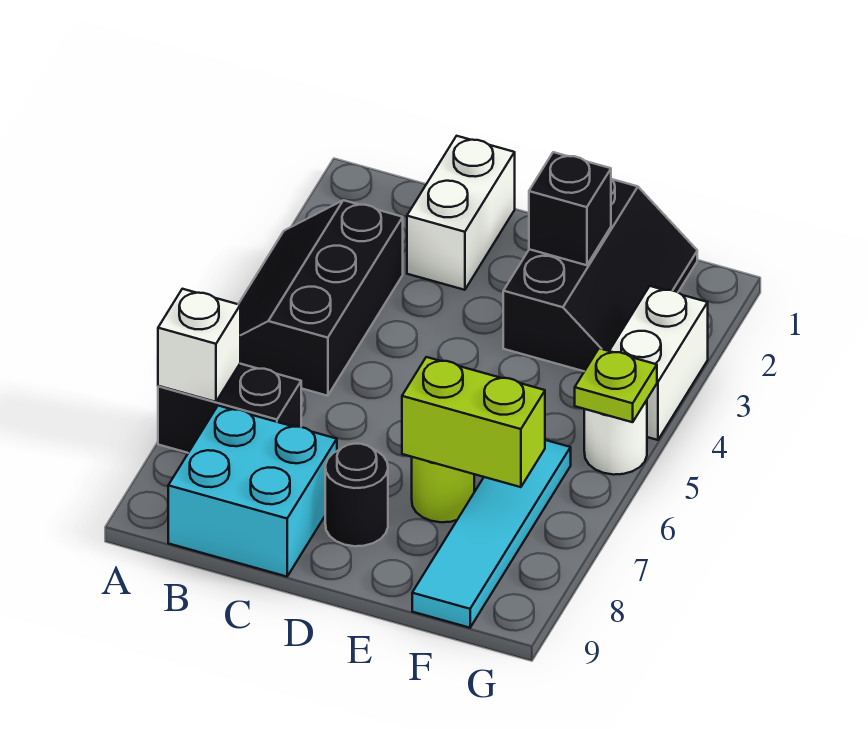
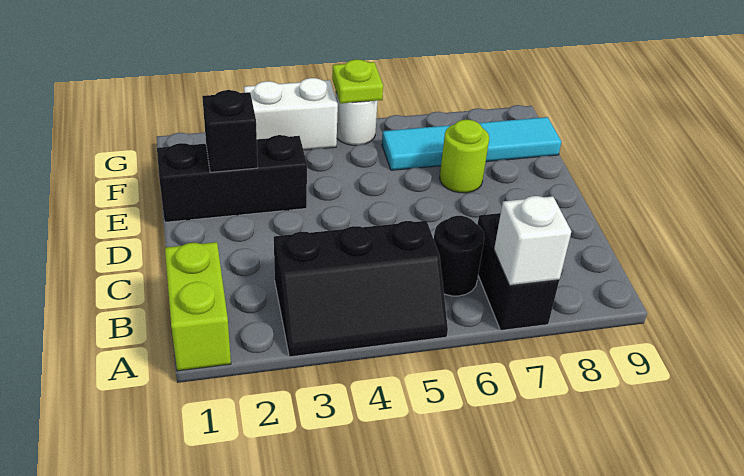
cyan brick B8:C9 level 1 -> none
white brick C1:C2 level 1 -> none
black round brick D8 level 1 -> black round brick B6 level 1
lime brick E7:F7 level 2 -> lime brick A1:B1 level 1

